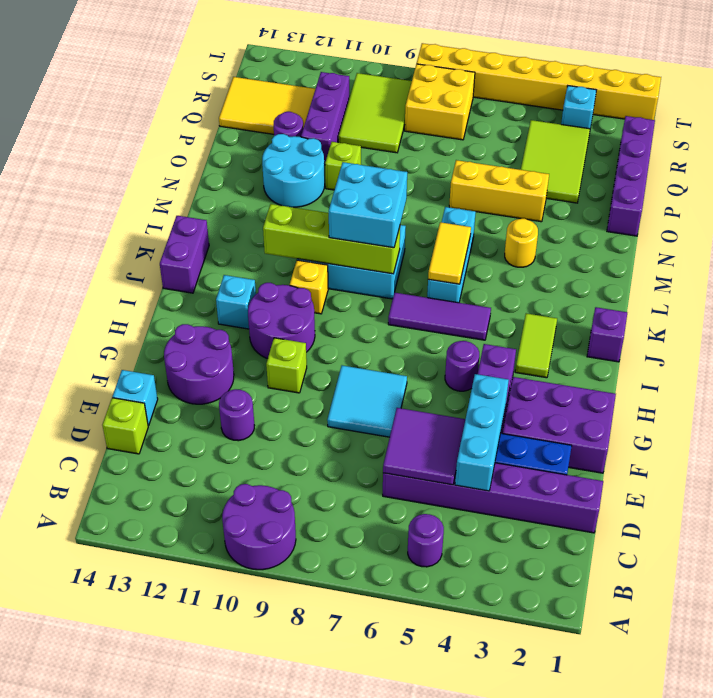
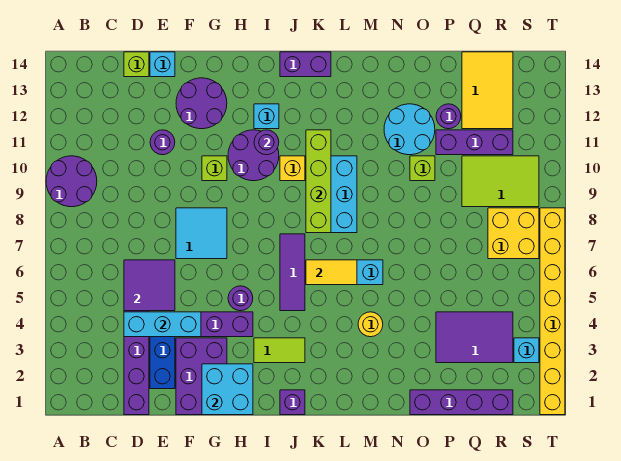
purple round brick B5 level 1 -> purple round brick I11 level 2
cyan brick K8:L9 level 3 -> cyan brick G1:H2 level 2
yellow brick O4:O6 level 1 -> none
lime tile P3:R4 level 1 -> purple tile P3:R4 level 1

